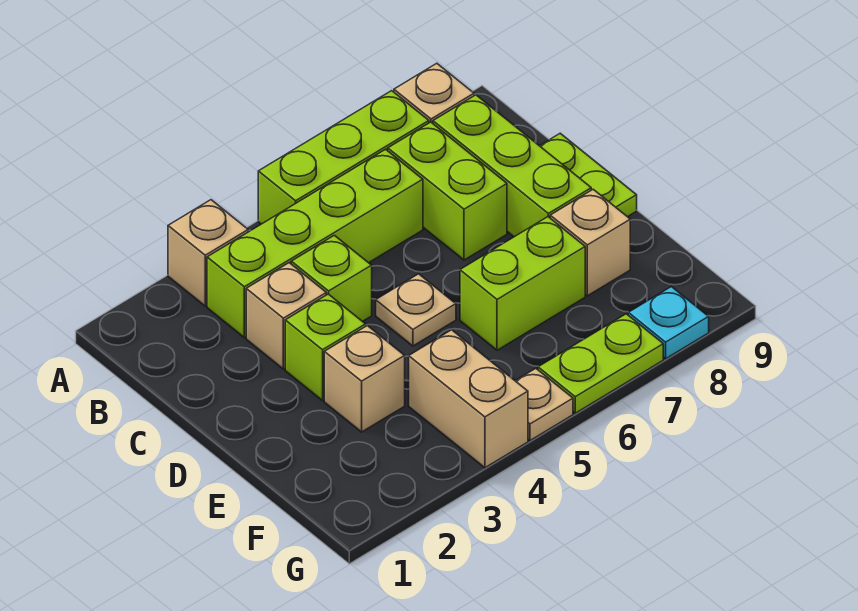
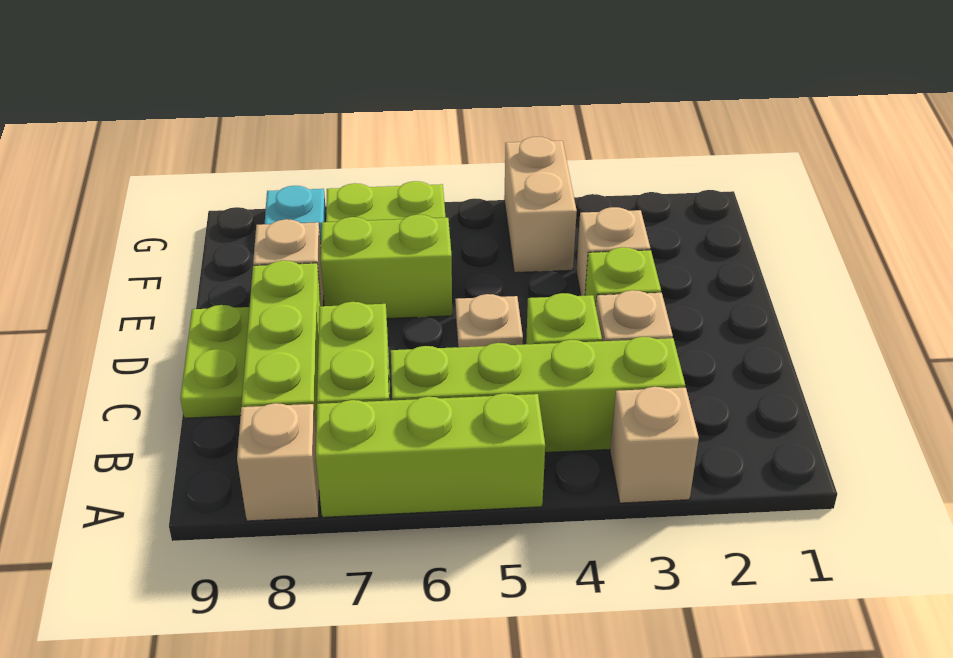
tan plate G5 level 1 -> none

